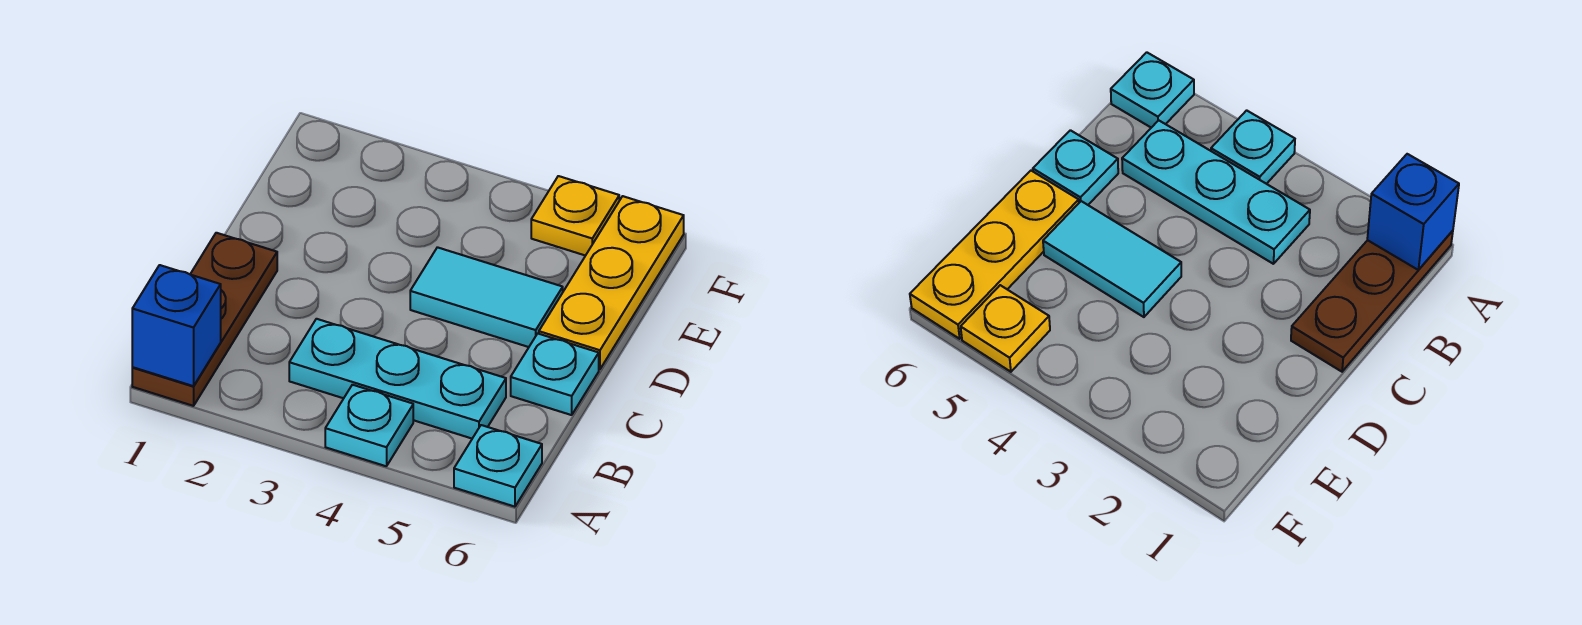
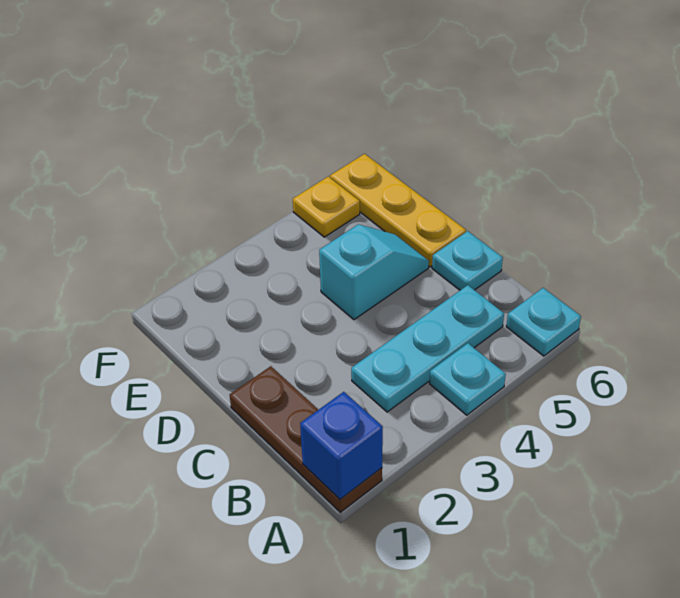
cyan tile D4:D5 level 1 -> cyan slope D4:D5 level 1 top 4

